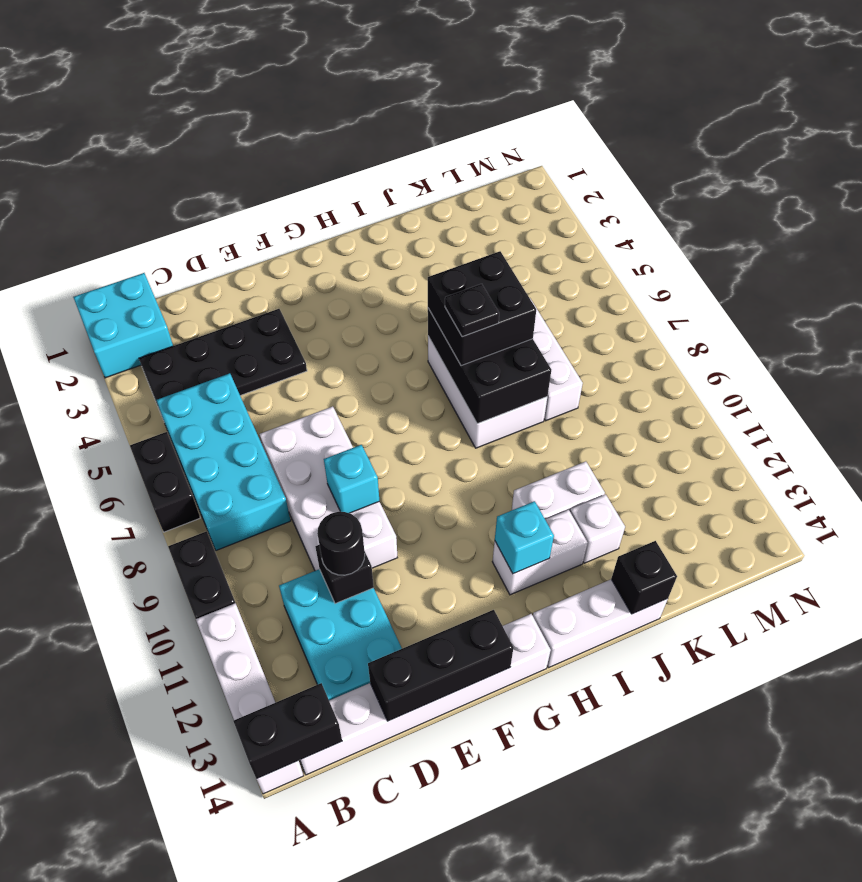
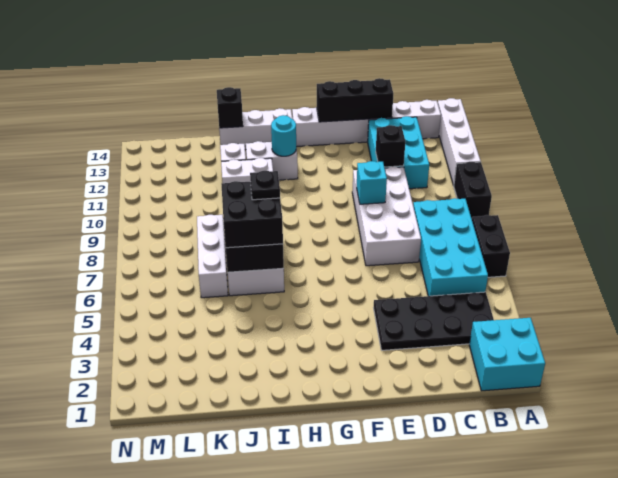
black brick A14:B14 level 2 -> none
black round brick D11 level 3 -> none
cyan brick H12 level 2 -> cyan round brick H12 level 2

